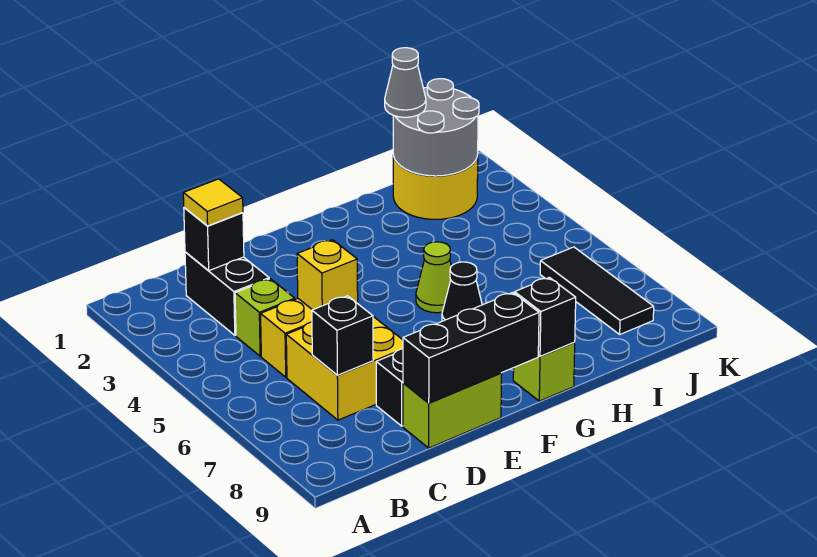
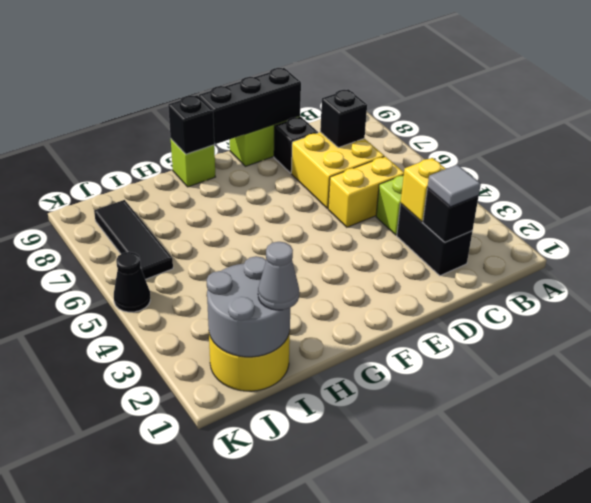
yellow tile C2 level 3 -> grey tile C2 level 3
yellow brick D5 level 2 -> yellow brick C3 level 2
lime cone G5 level 1 -> none
black cone G6 level 1 -> black cone K5 level 1

